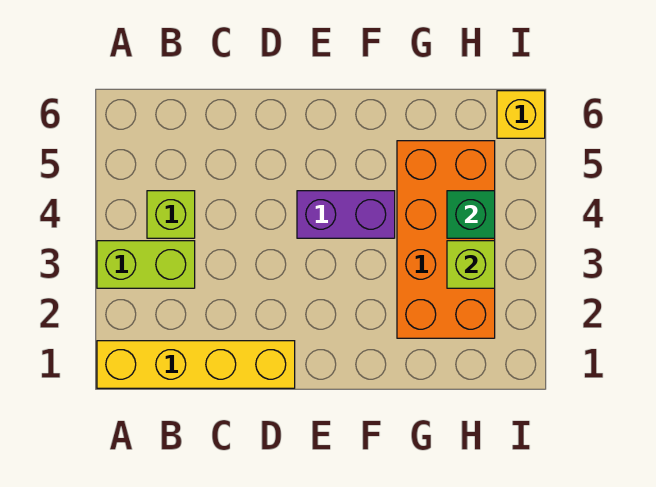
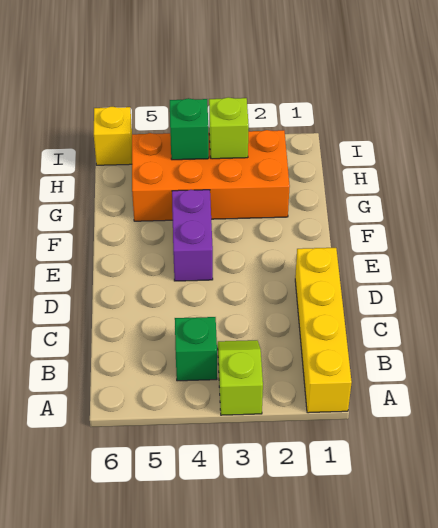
lime brick A3:B3 level 1 -> lime slope A3:B3 level 1 top A
lime brick B4 level 1 -> green brick B4 level 1

